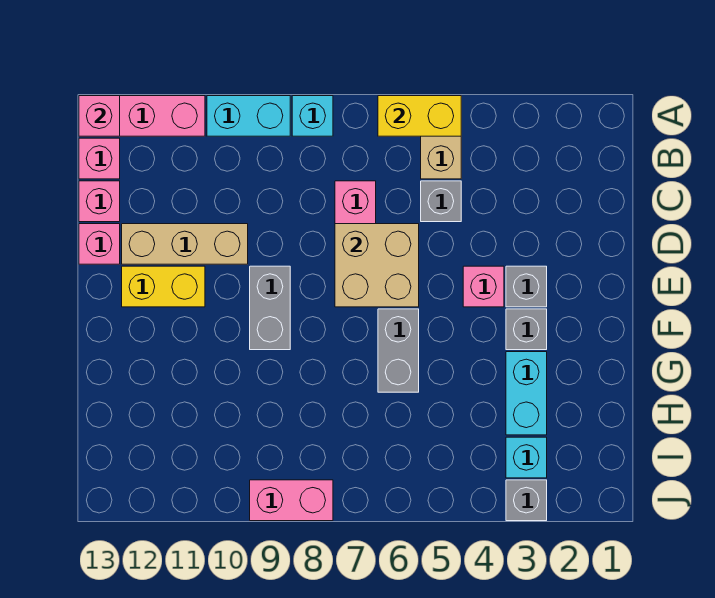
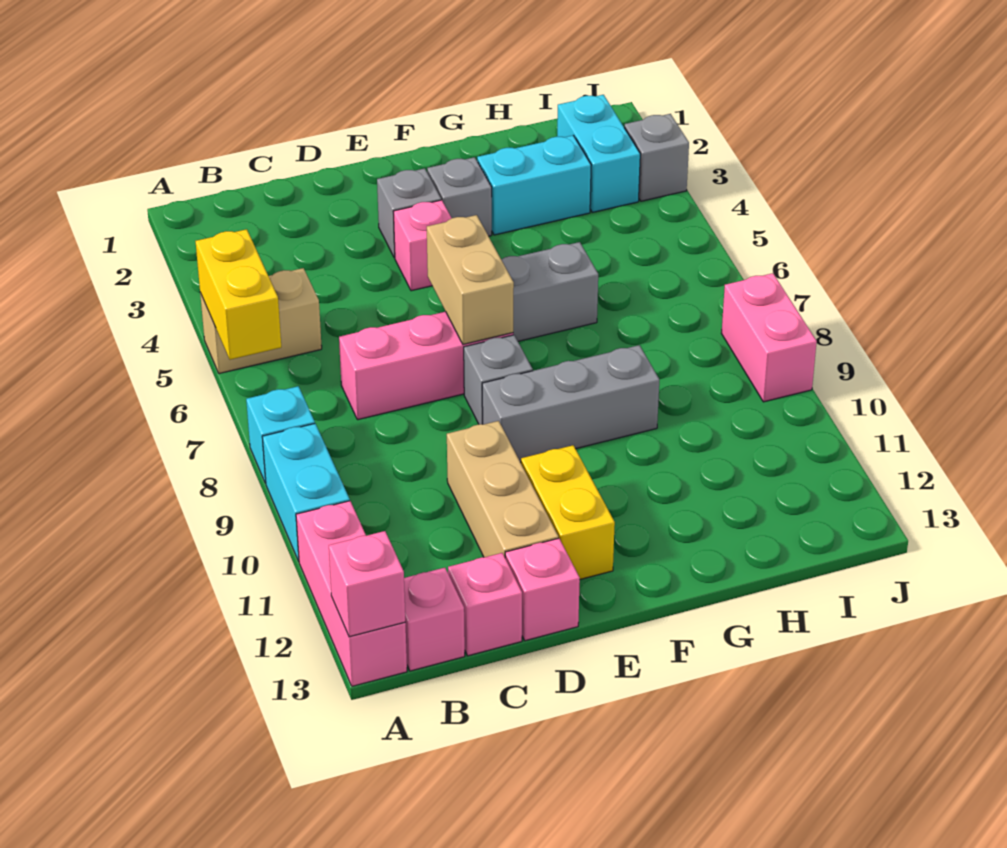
grey brick C5 level 1 -> grey brick E8 level 1
tan brick D6:E7 level 2 -> tan brick E6:E7 level 2
grey brick E9:F9 level 1 -> grey brick E9:G9 level 1
cyan brick I3 level 1 -> cyan brick I2:I3 level 1

